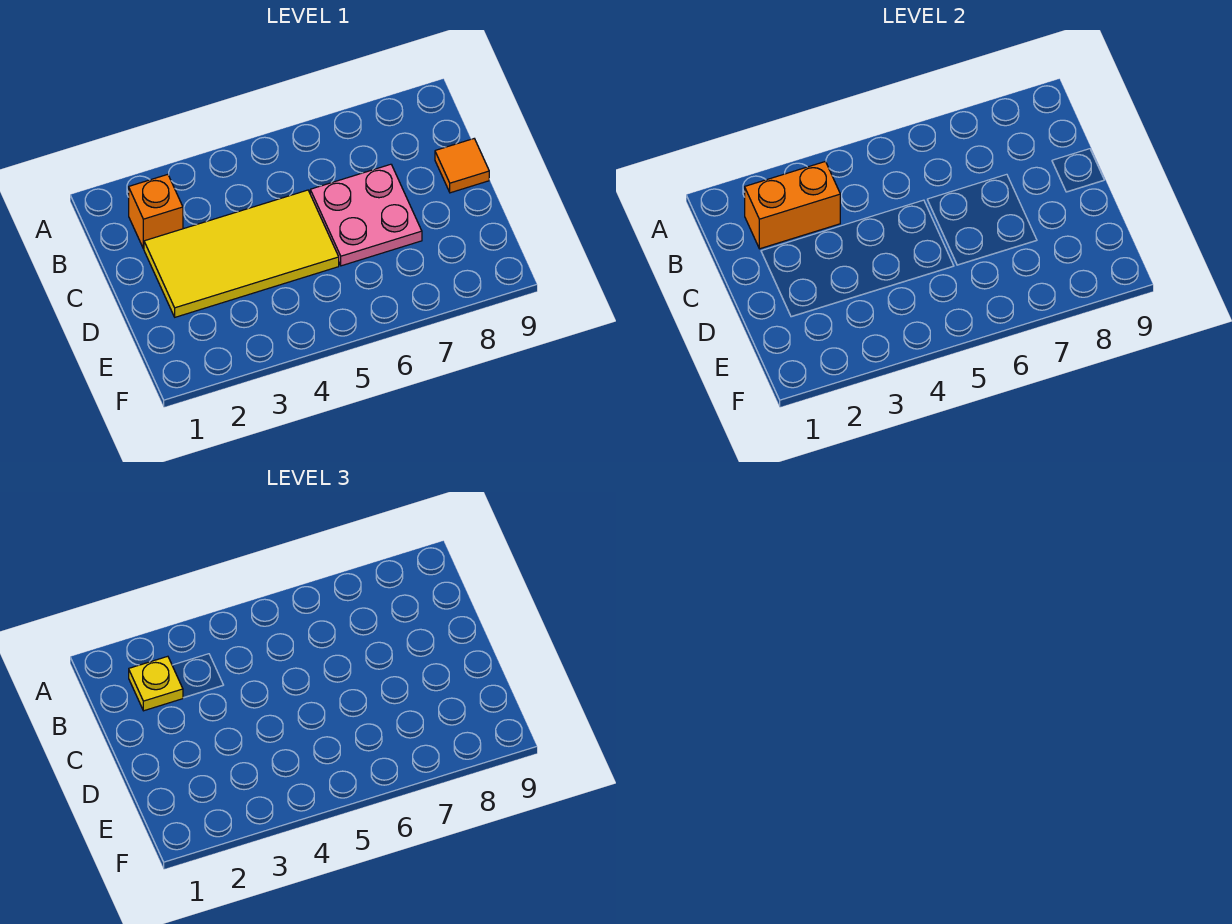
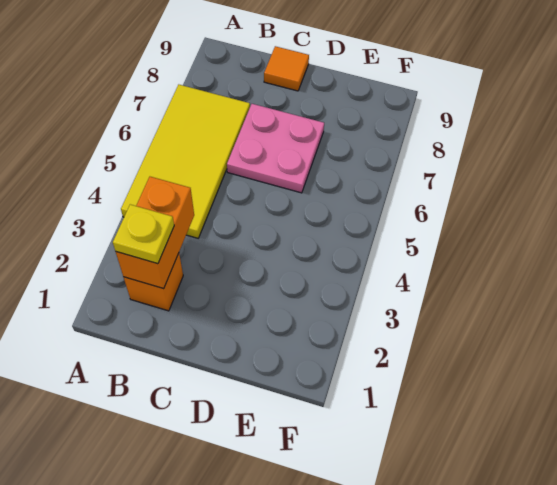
yellow tile C2:D5 level 1 -> yellow tile A4:B7 level 1

